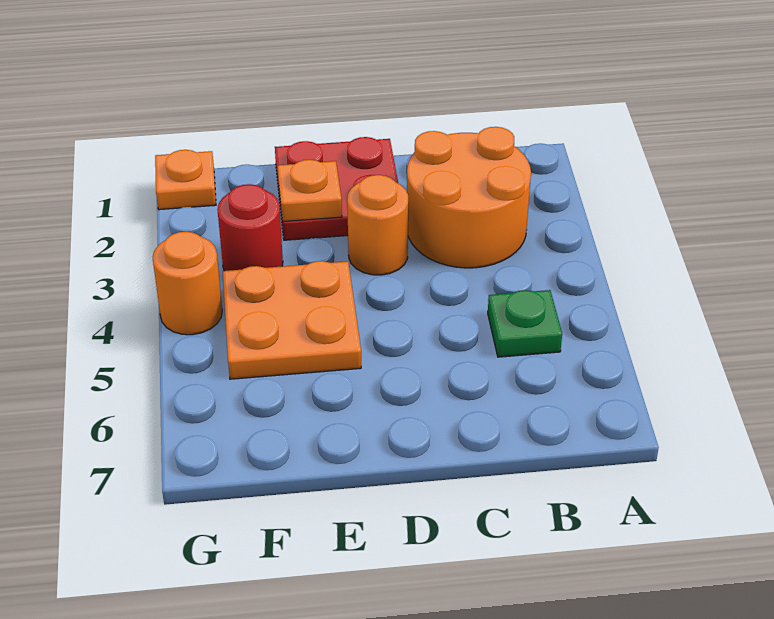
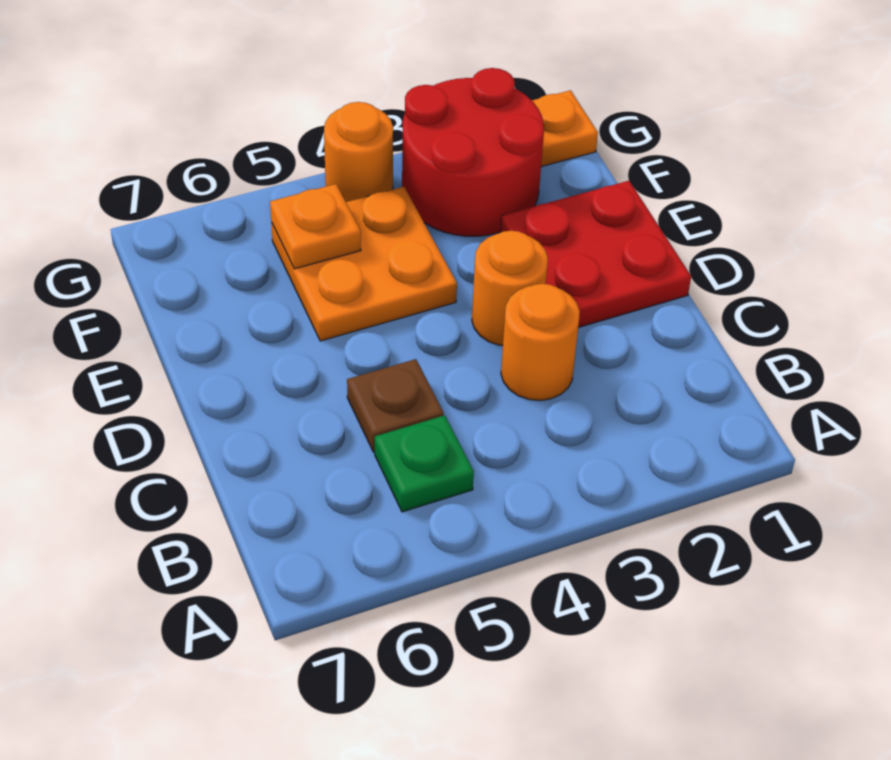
orange round brick B2:C3 level 1 -> orange round brick C3 level 1
none -> brown plate C5 level 1
orange plate E2 level 2 -> orange plate F5 level 2
red round brick F3 level 1 -> red round brick F2:G3 level 1

